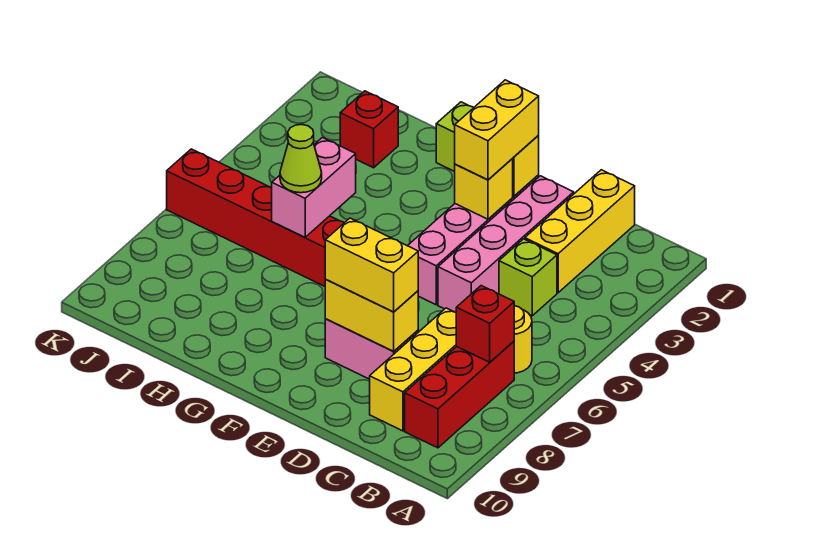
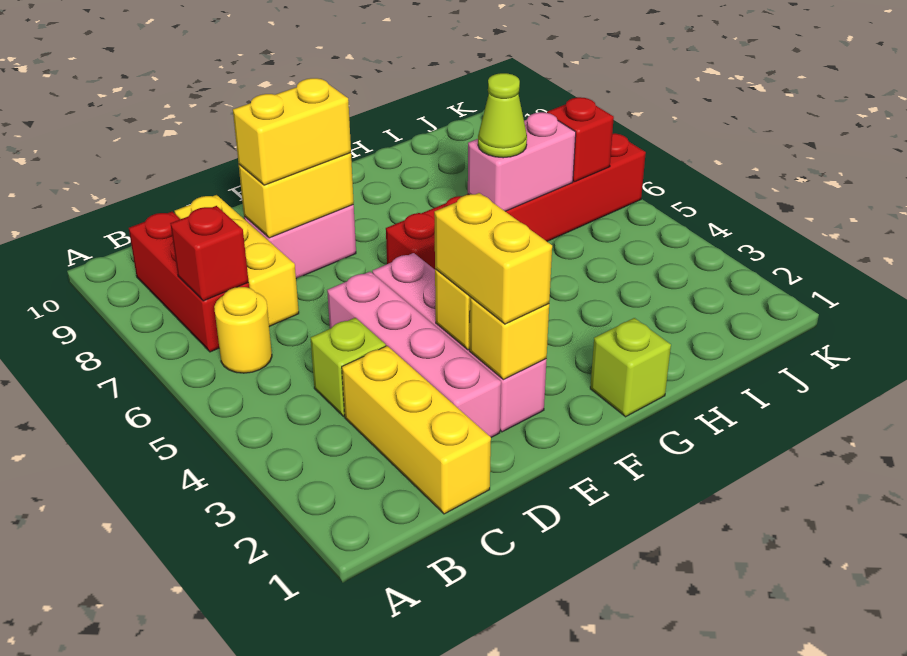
pink brick H5:H6 level 2 -> pink brick H6:I6 level 2
red brick I2 level 1 -> red brick J6 level 2

